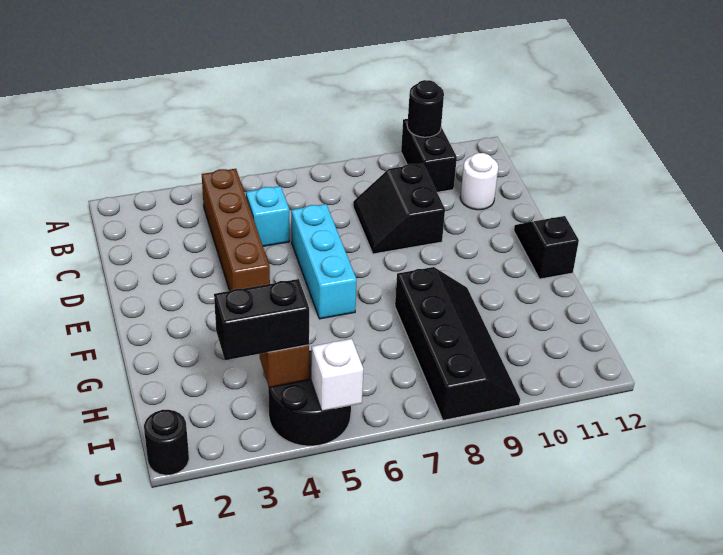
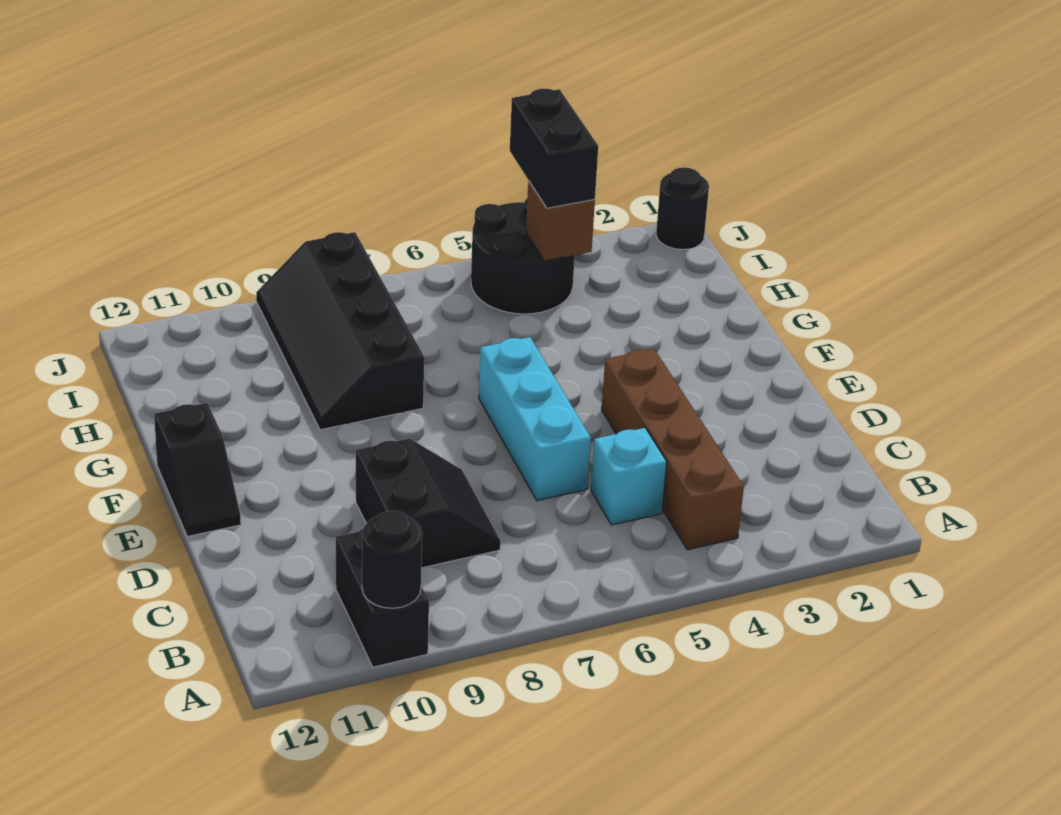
white round brick C11 level 1 -> none
black brick I3:I4 level 3 -> black brick I4:J4 level 3
white brick J5 level 2 -> none

